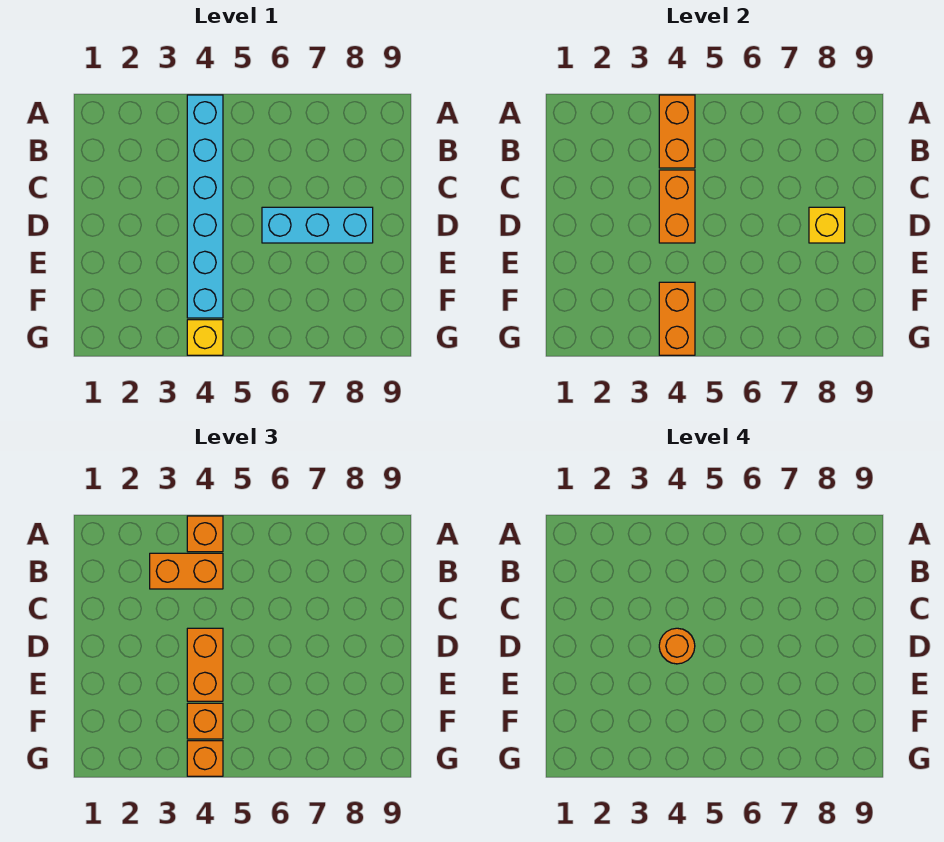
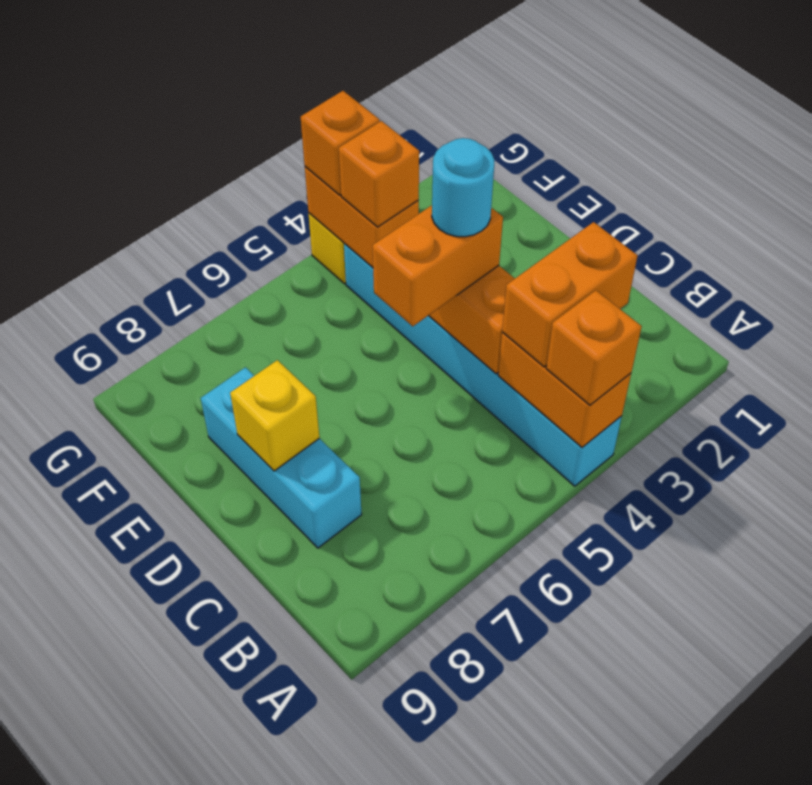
orange brick D4:E4 level 3 -> orange brick D4:D5 level 3
orange round brick D4 level 4 -> cyan round brick D4 level 4
cyan brick D6:D8 level 1 -> cyan brick C8:E8 level 1

